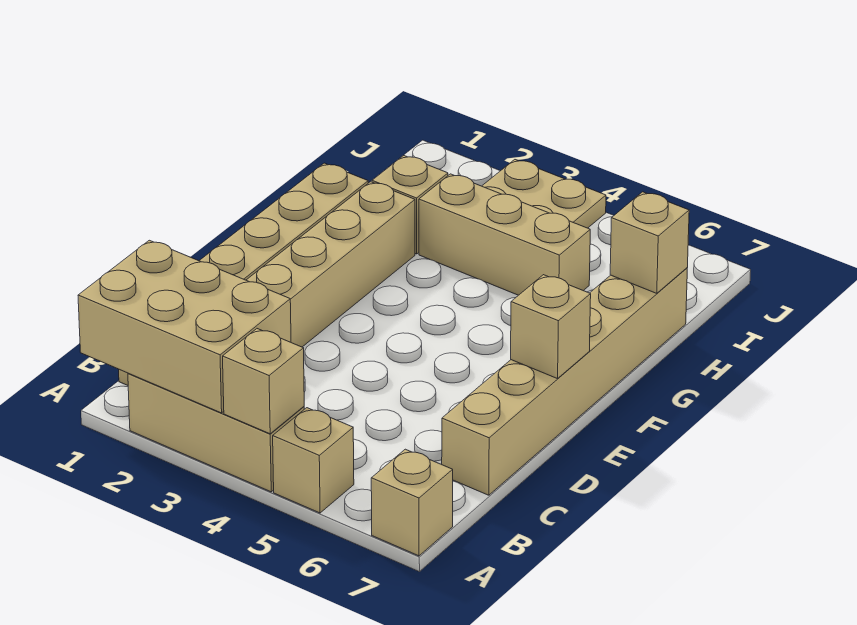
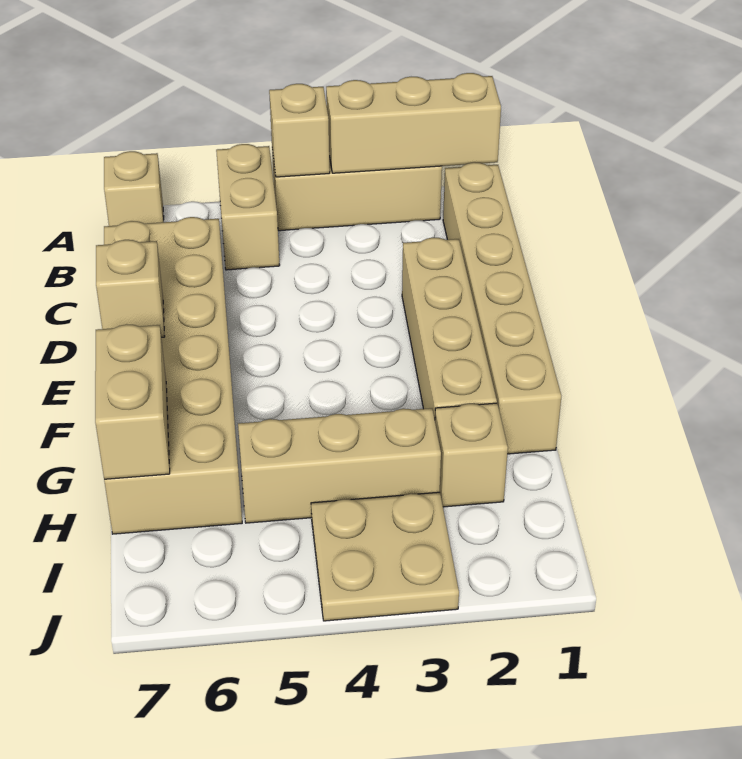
tan brick A1:B3 level 2 -> tan brick A1:A3 level 2
tan brick A5 level 1 -> tan brick A5:B5 level 1
tan brick C7:H7 level 1 -> tan brick C6:H7 level 1
tan brick H7 level 2 -> tan brick G7:H7 level 2

